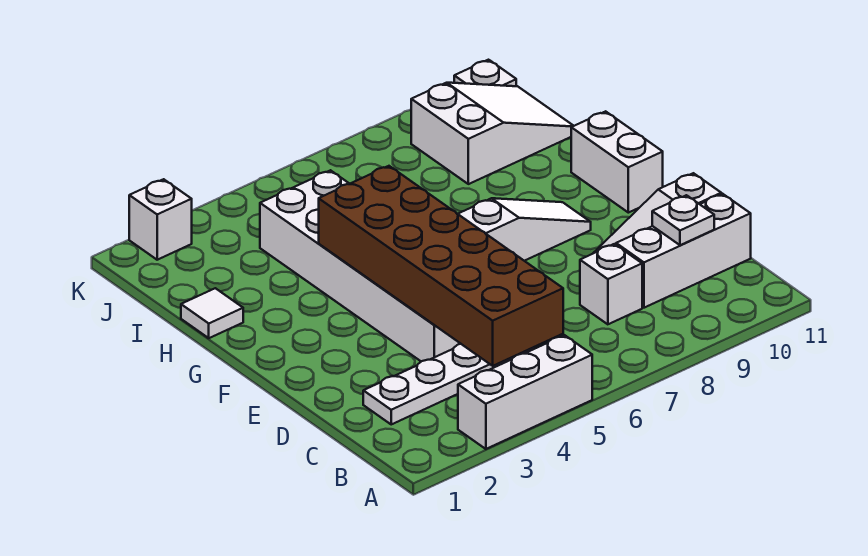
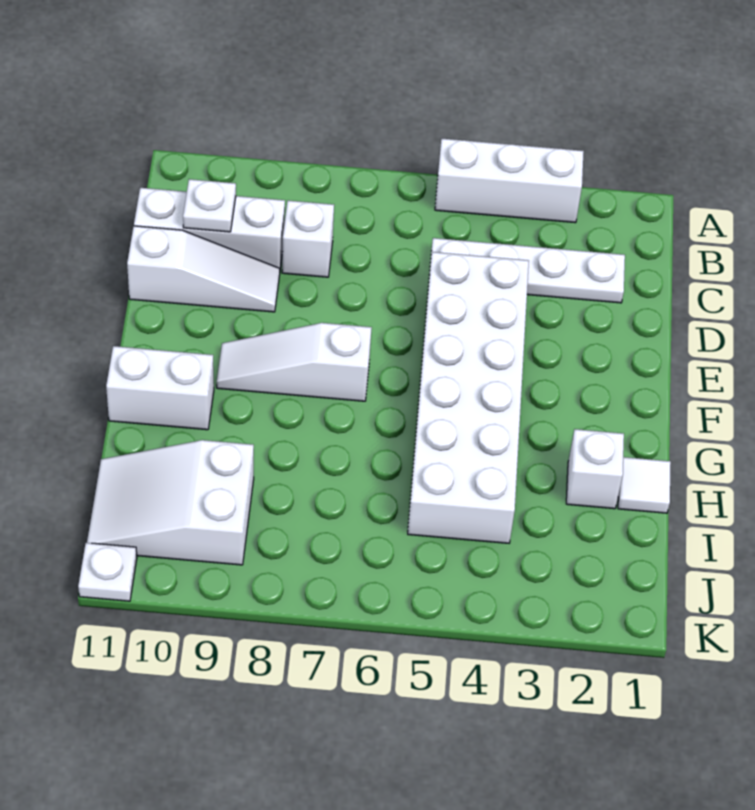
brown brick B4:G5 level 2 -> none
white brick F11:G11 level 1 -> white brick G10:G11 level 1
white brick K2 level 1 -> white brick H2 level 1

